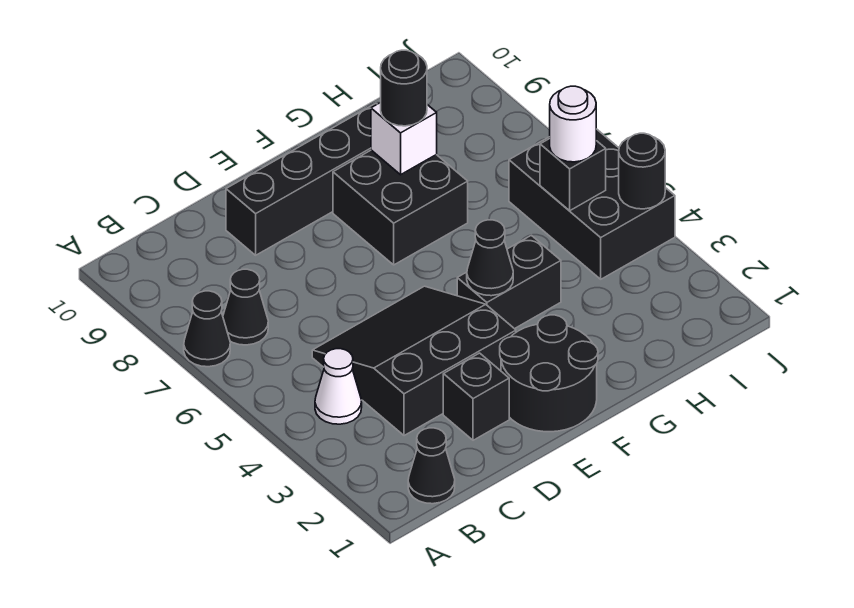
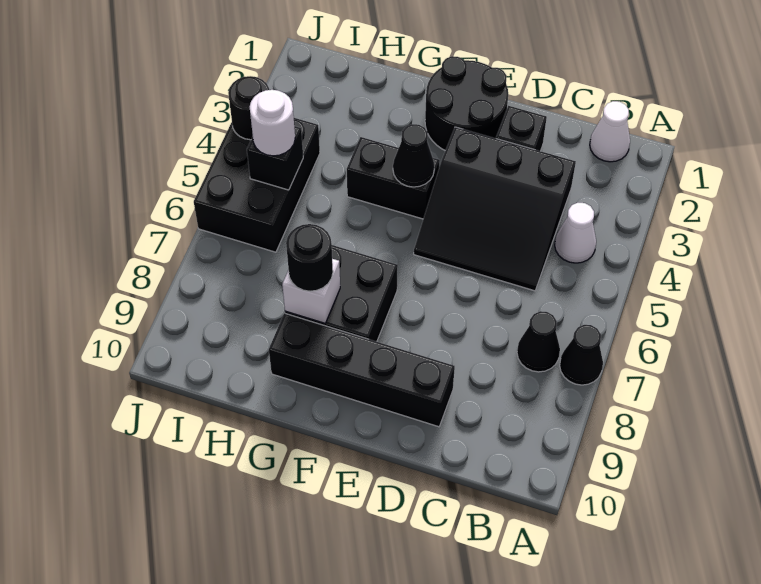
black cone B1 level 1 -> white cone B1 level 1

